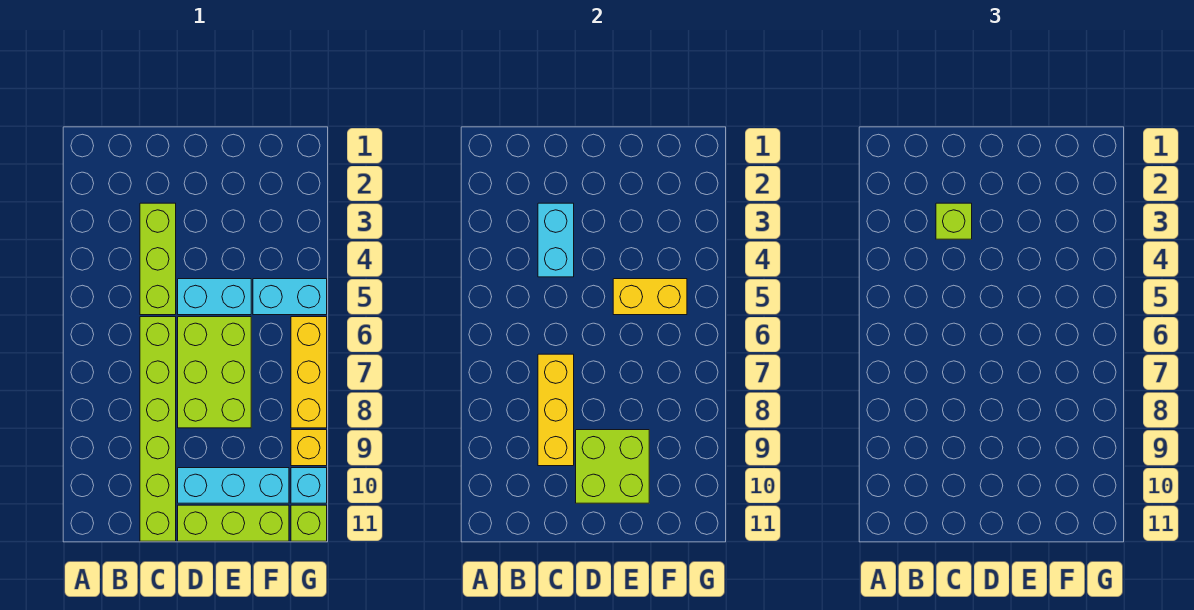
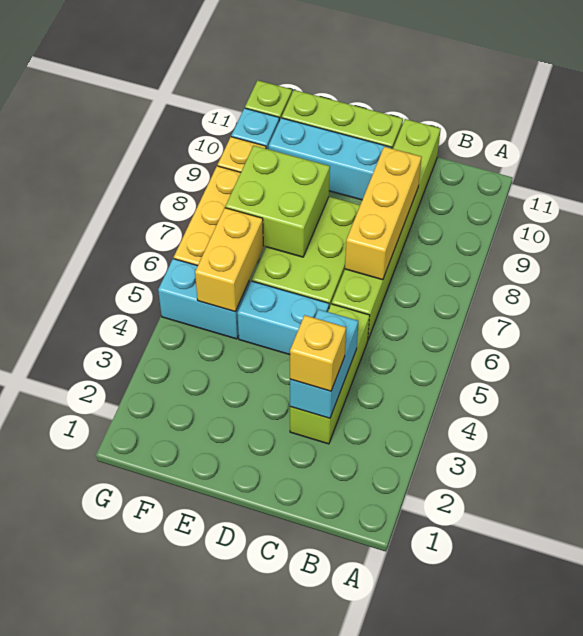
lime brick C3 level 3 -> yellow brick C3 level 3
lime brick D9:E10 level 2 -> lime brick E7:F8 level 2
yellow brick E5:F5 level 2 -> yellow brick F5:F6 level 2

